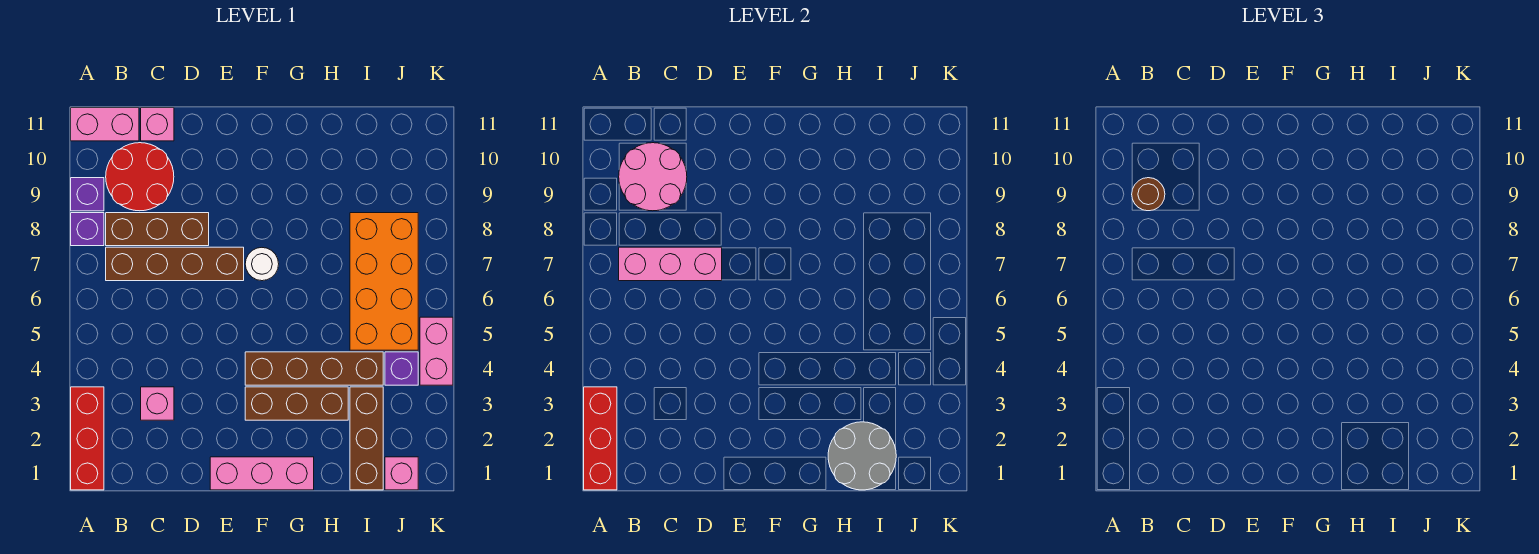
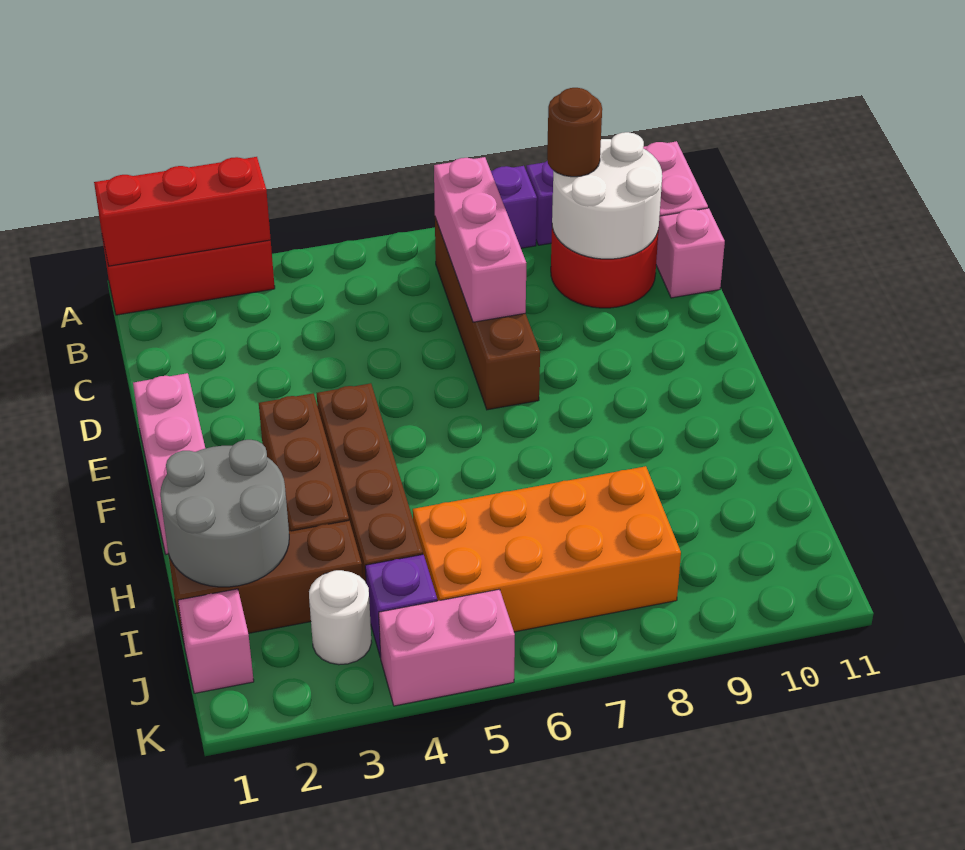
brown brick B8:D8 level 1 -> none
pink round brick B9:C10 level 2 -> white round brick B9:C10 level 2
pink brick C3 level 1 -> none
white round brick F7 level 1 -> white round brick J3 level 1

